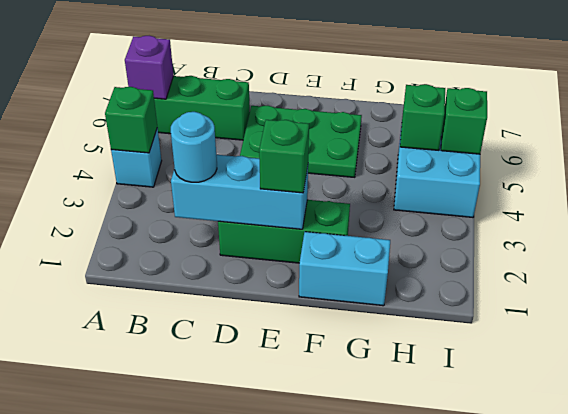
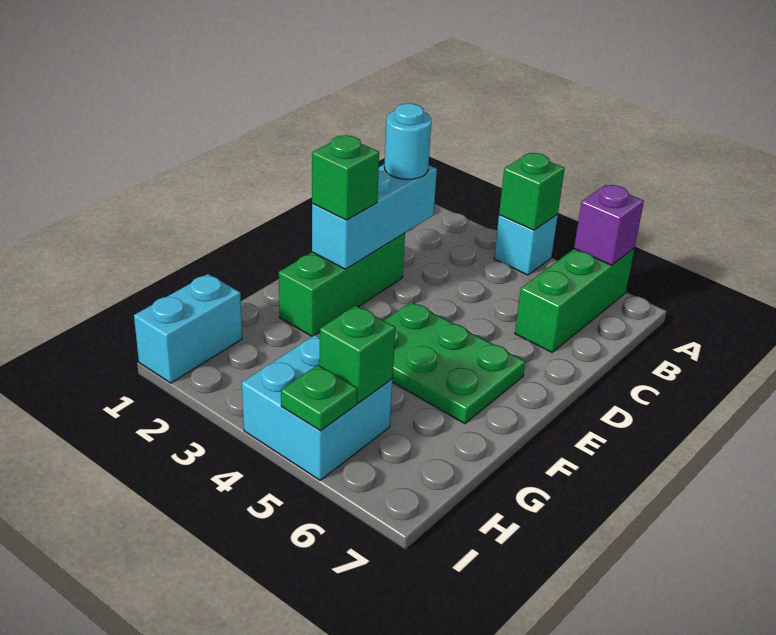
green plate D5:F6 level 1 -> green plate E4:F6 level 1
cyan brick F1:G1 level 1 -> cyan brick H1:I1 level 1
green brick I5 level 2 -> green plate I5 level 2

